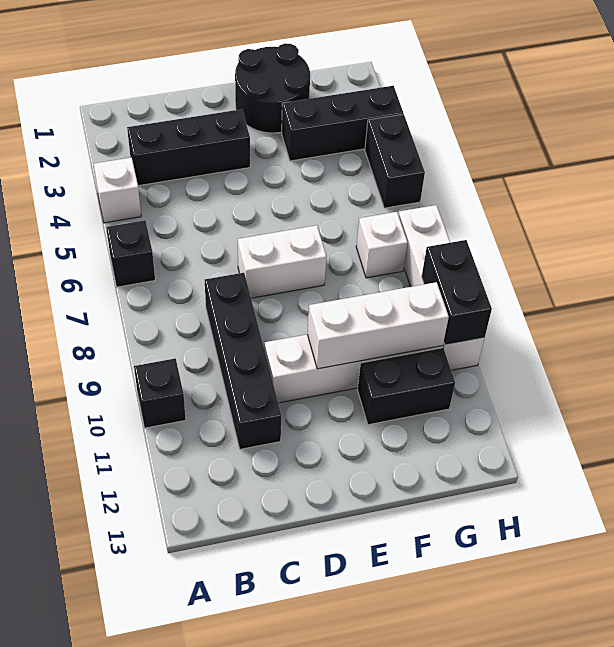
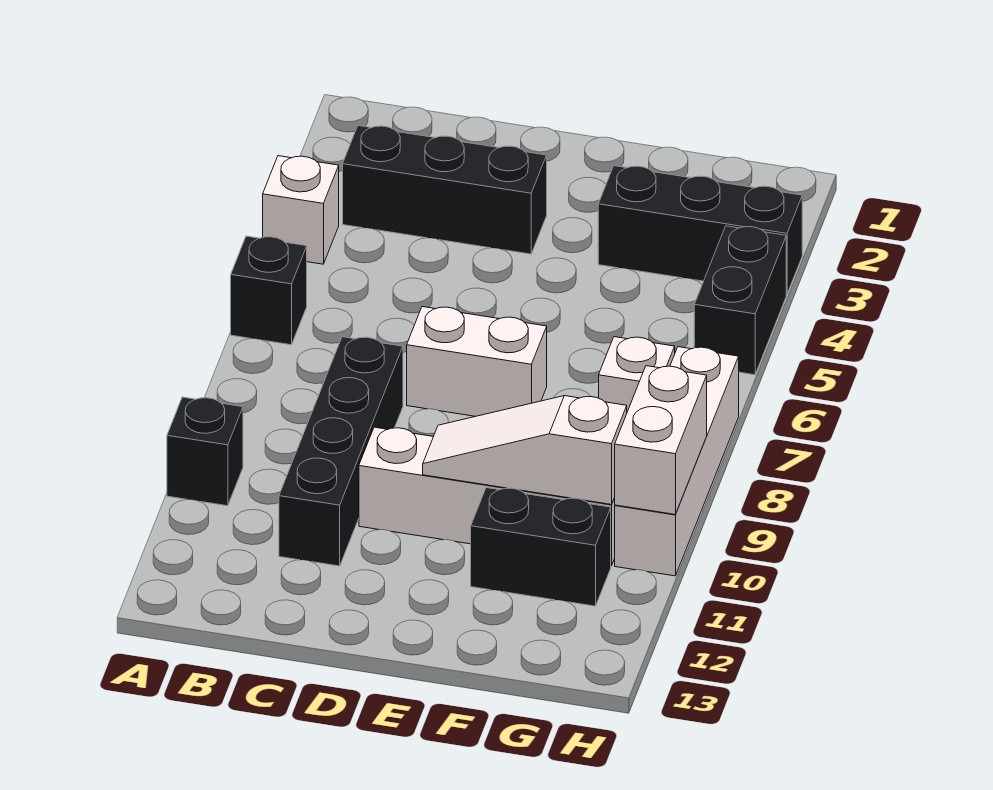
black round brick E1:F2 level 1 -> none
white brick E10:G10 level 2 -> white slope E10:G10 level 2 top G
black brick H9:H10 level 2 -> white brick H9:H10 level 2

